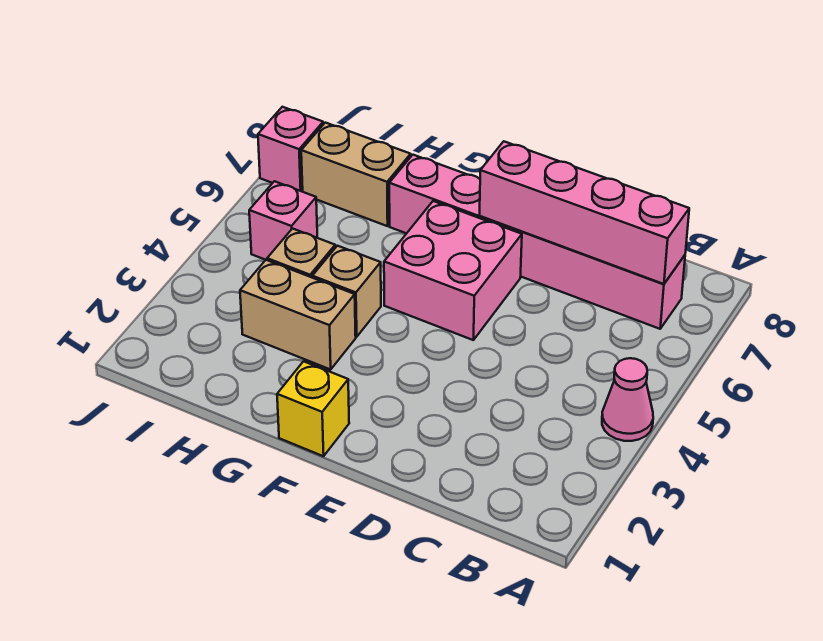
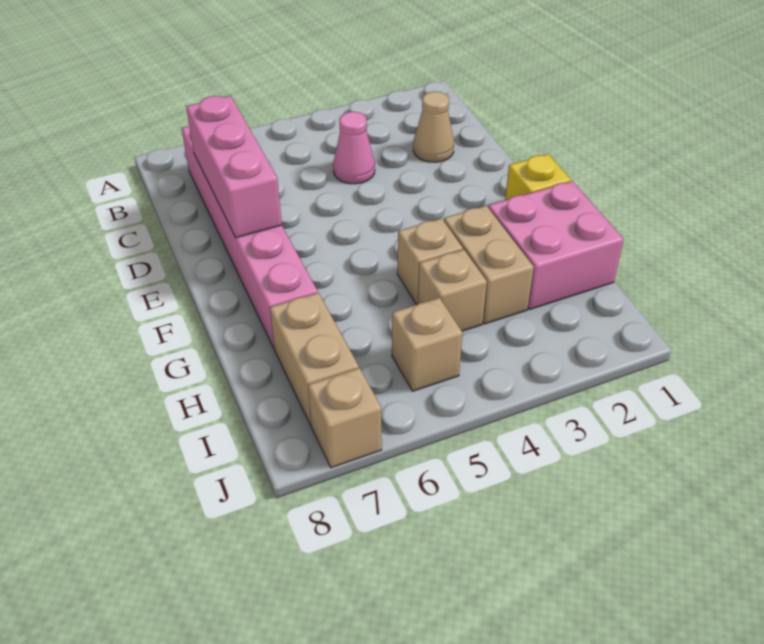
pink cone A4 level 1 -> pink cone C4 level 1
pink brick B7:E7 level 2 -> pink brick C7:E7 level 2
none -> tan cone C2 level 1
pink brick E5:F6 level 1 -> pink brick G1:H2 level 1
pink brick I5 level 1 -> tan brick I5 level 1
pink brick J7 level 1 -> tan brick J7 level 1

